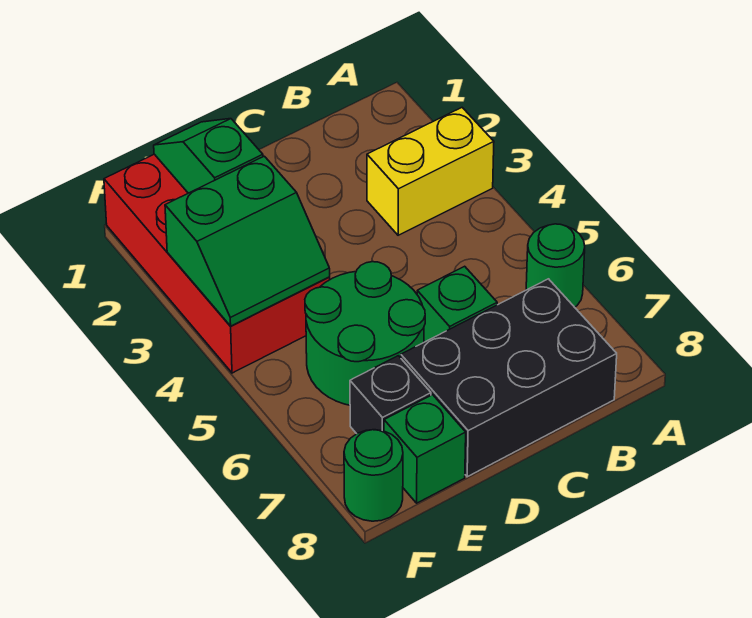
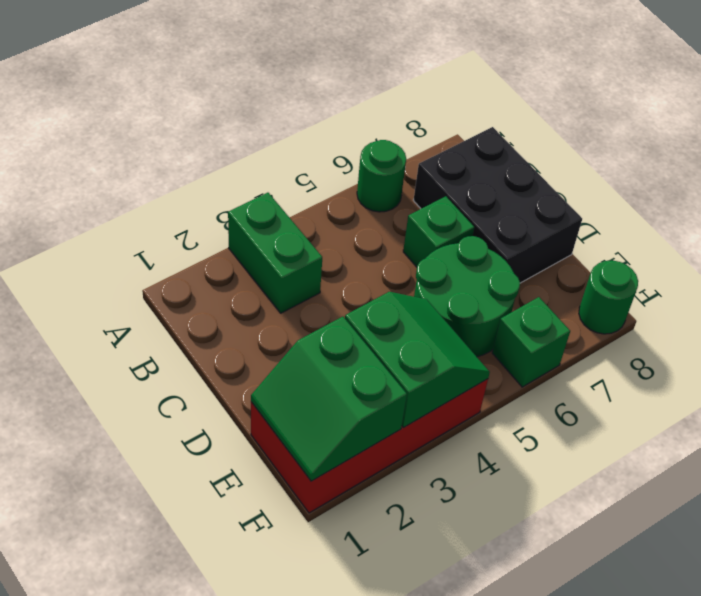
yellow brick A3:B3 level 1 -> green brick A3:B3 level 1
green slope E1:E2 level 2 top 2 -> green slope E1:F2 level 2 top 2
black brick E7 level 1 -> none
green brick E8 level 1 -> green brick F6 level 1

